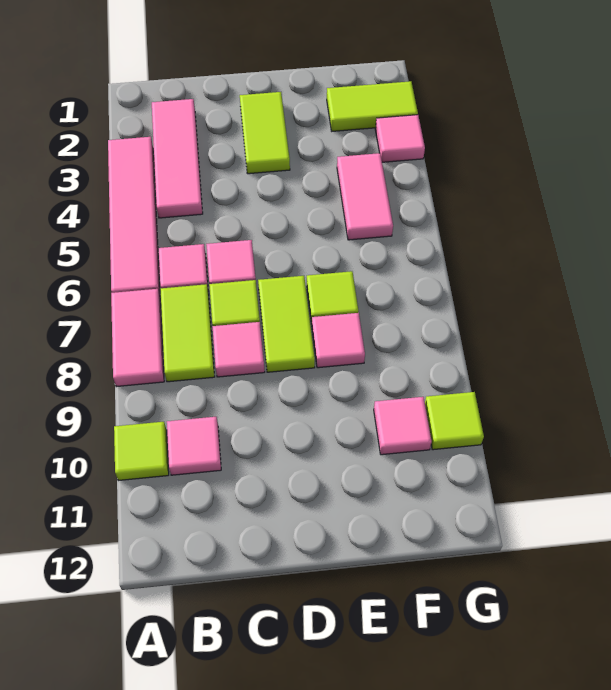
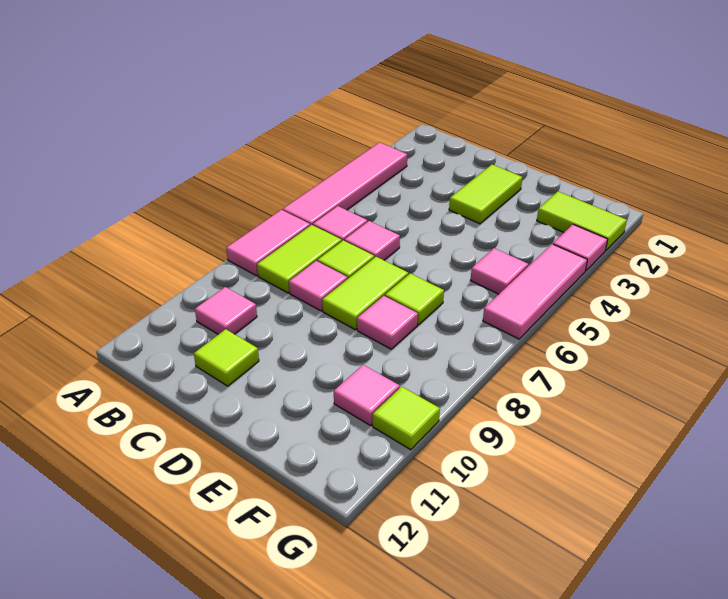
lime tile A10 level 1 -> lime tile C11 level 1
pink tile B2:B4 level 1 -> pink tile G4:G6 level 1
pink tile F4:F5 level 1 -> pink tile F5 level 1

